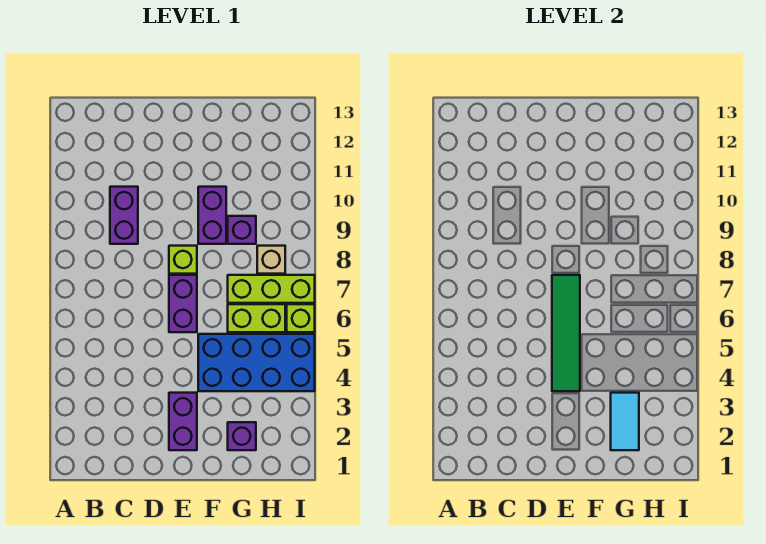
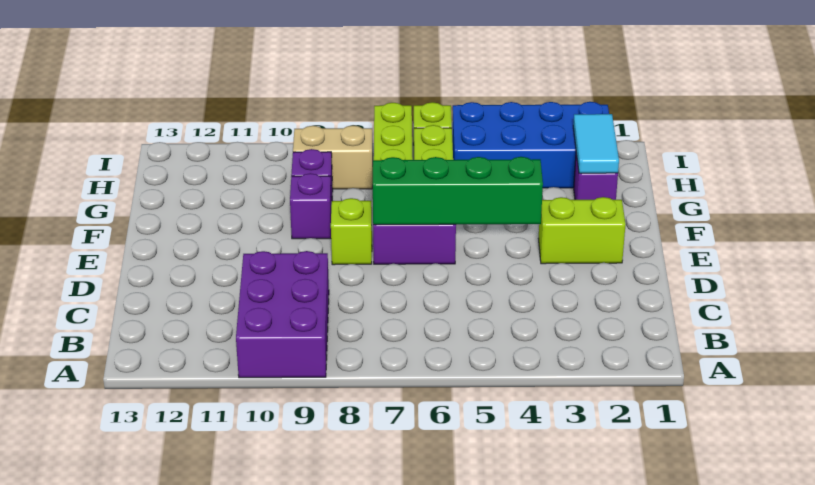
purple brick C9:C10 level 1 -> purple brick A9:C10 level 1
purple brick E2:E3 level 1 -> lime brick E2:E3 level 1
green tile E4:E7 level 2 -> green brick E4:E7 level 2
blue brick F4:I5 level 1 -> blue brick H2:I5 level 1
purple brick F9:F10 level 1 -> purple brick F9 level 1
cyan tile G2:G3 level 2 -> cyan tile G2:H2 level 2
tan brick H8 level 1 -> tan brick H8:H9 level 1

